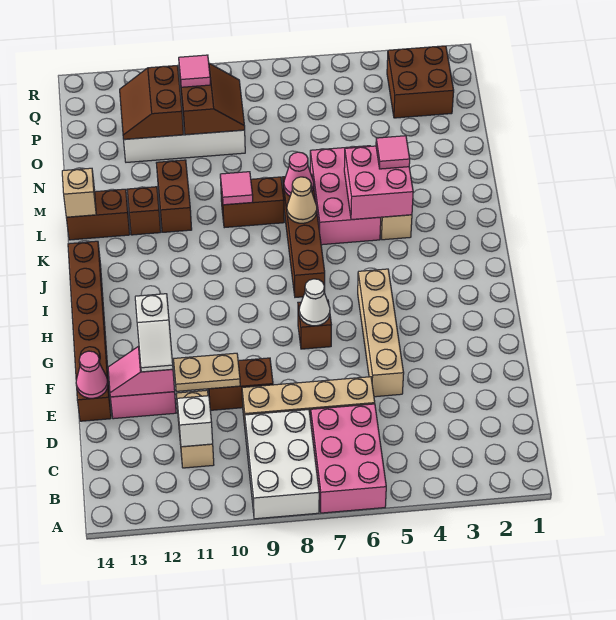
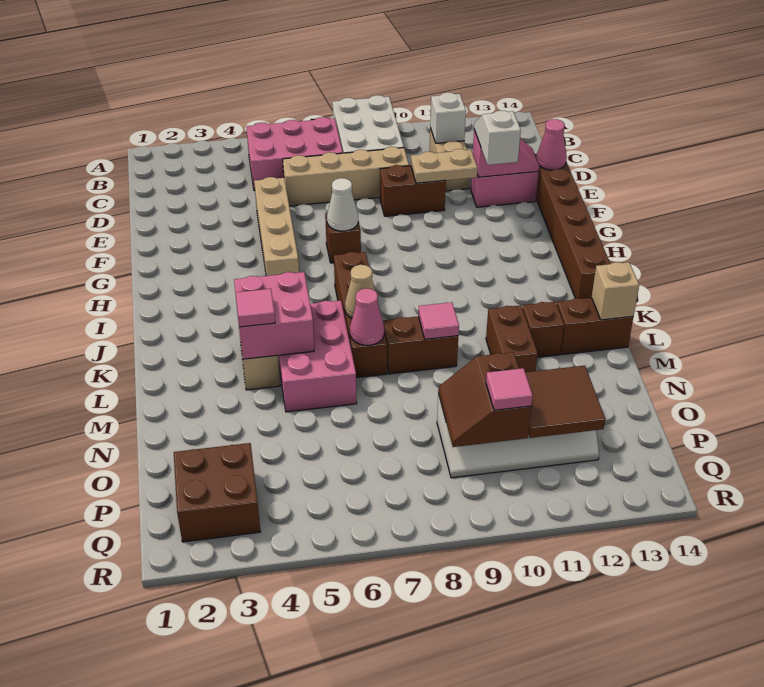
pink brick A6:C7 level 1 -> pink brick B5:C7 level 1
brown slope O11:P12 level 2 top 11 -> brown tile O11:P12 level 2

